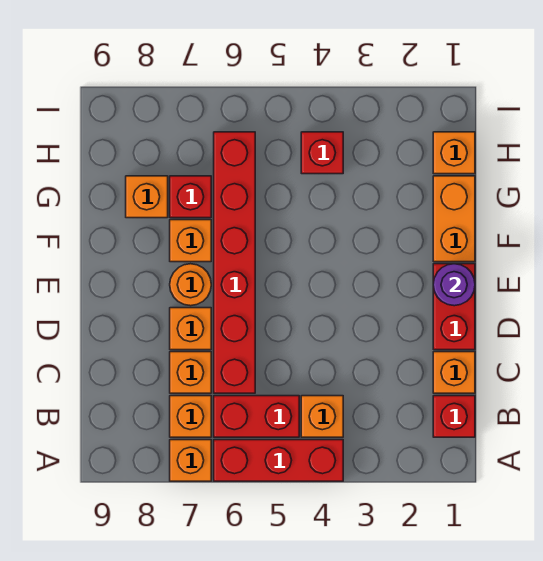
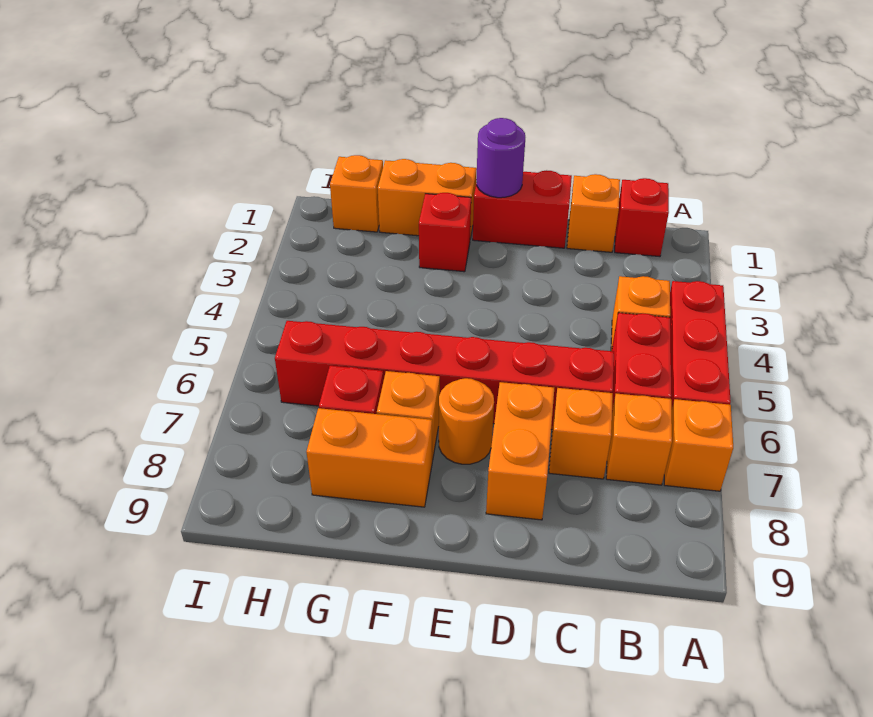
orange brick D7 level 1 -> orange brick D7:D8 level 1
orange brick G8 level 1 -> orange brick F8:G8 level 1
red brick H4 level 1 -> red brick F2 level 1

